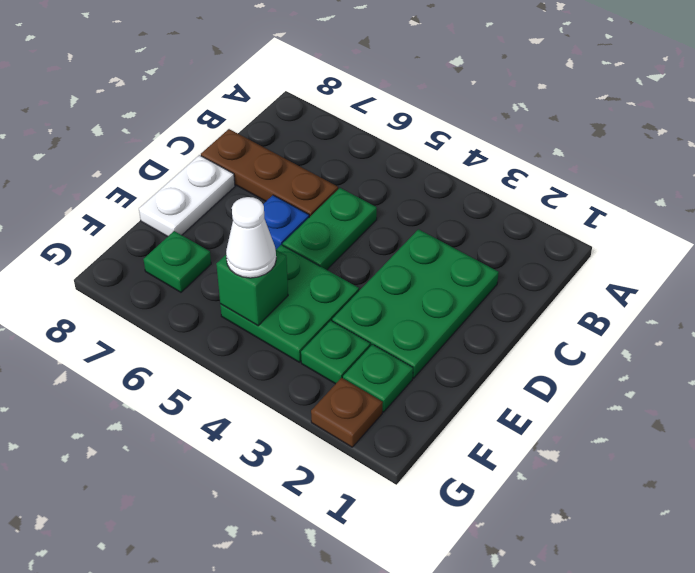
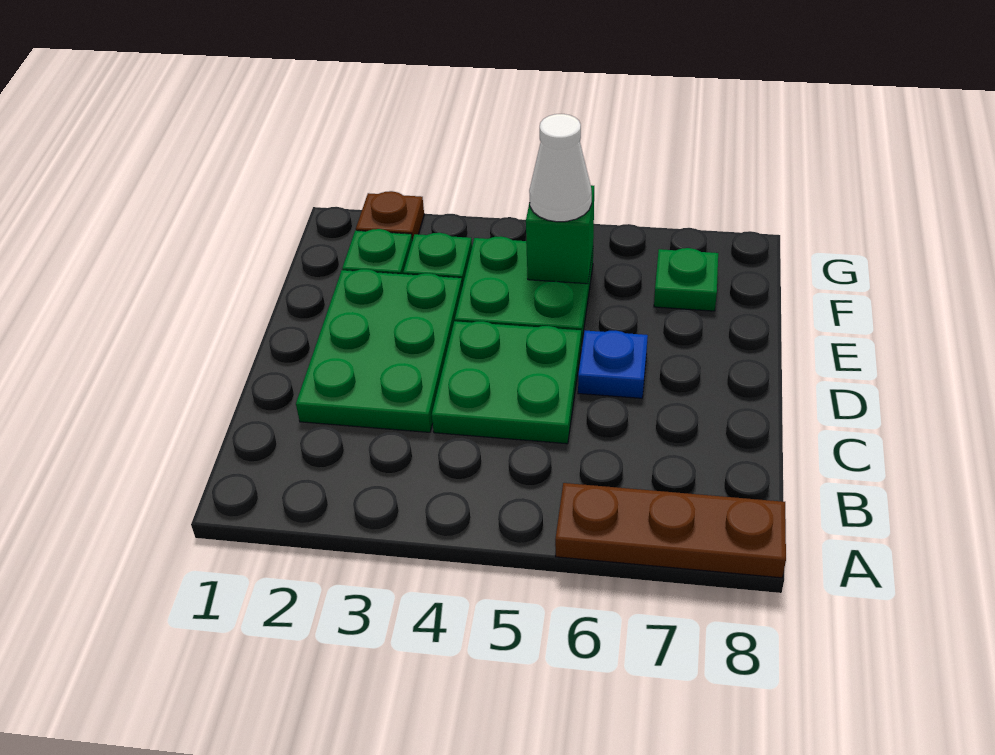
green plate C5:D5 level 1 -> green plate C4:D5 level 1
brown plate C6:C8 level 1 -> brown plate A6:A8 level 1
white plate D8:E8 level 1 -> none

